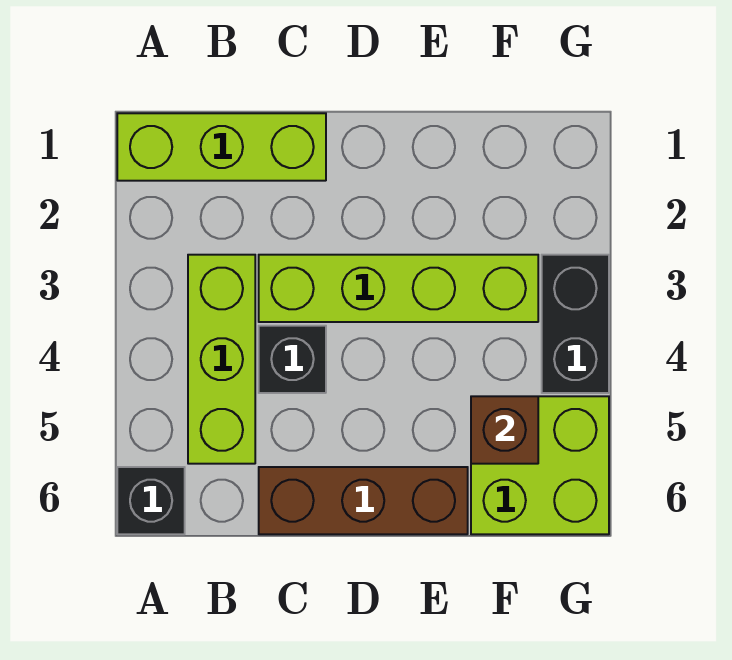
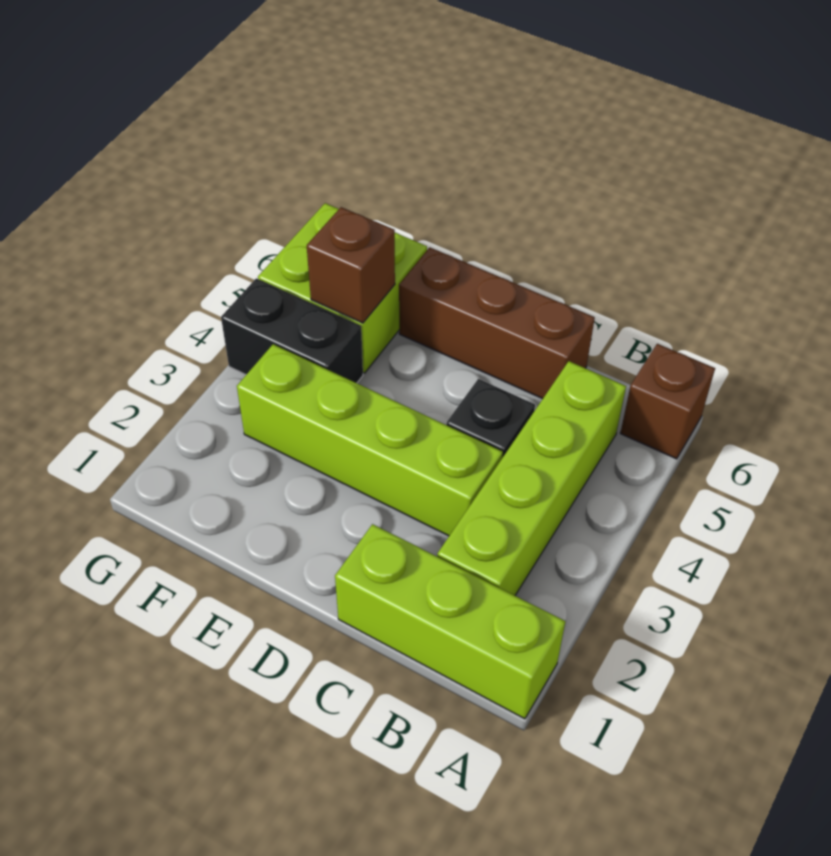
black brick A6 level 1 -> brown brick A6 level 1
lime brick B3:B5 level 1 -> lime brick B2:B5 level 1
black brick G3:G4 level 1 -> black brick F4:G4 level 1

